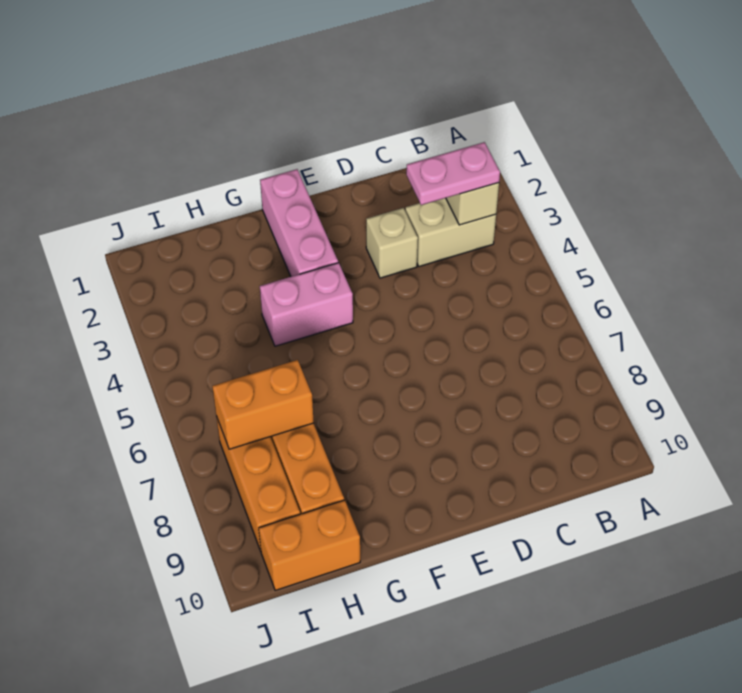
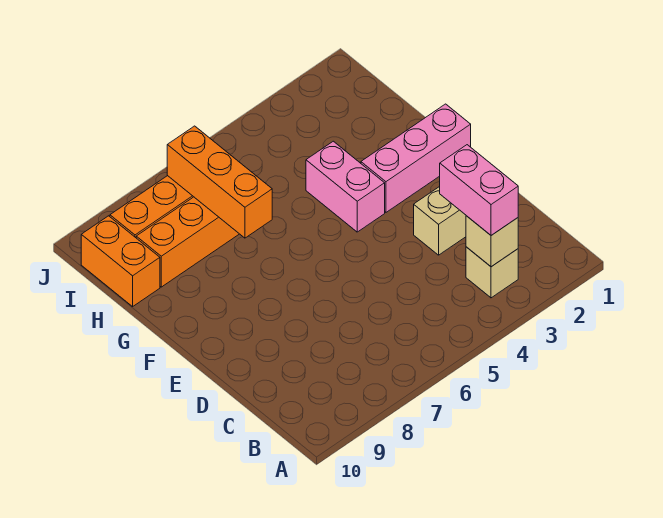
tan brick B3:C3 level 1 -> tan brick B3 level 1
pink plate B3:C3 level 3 -> pink brick B3:C3 level 3
orange brick H7:I7 level 2 -> orange brick G7:I7 level 2

